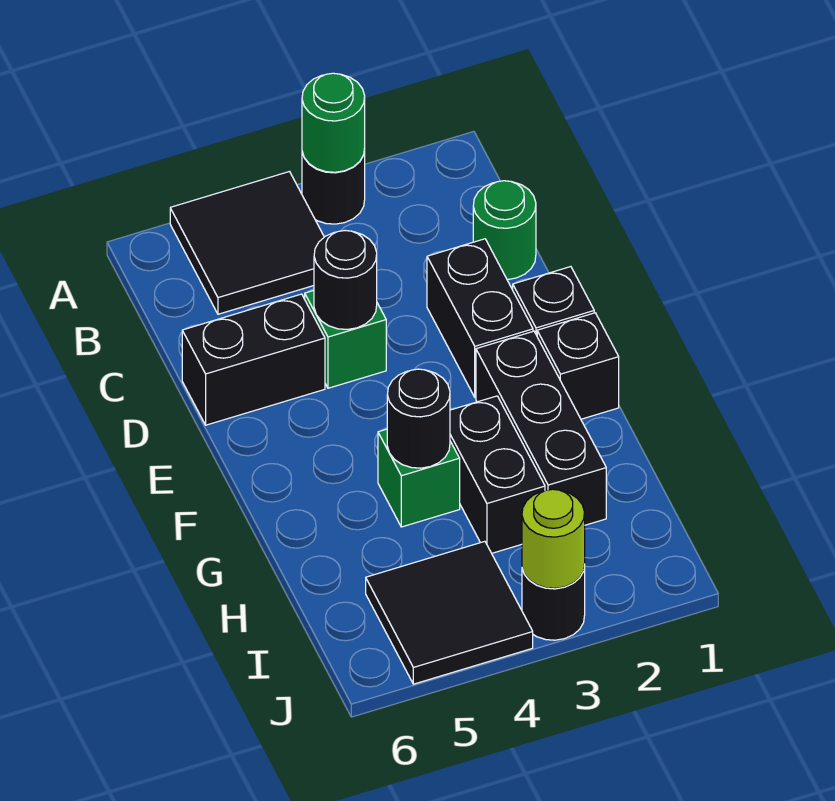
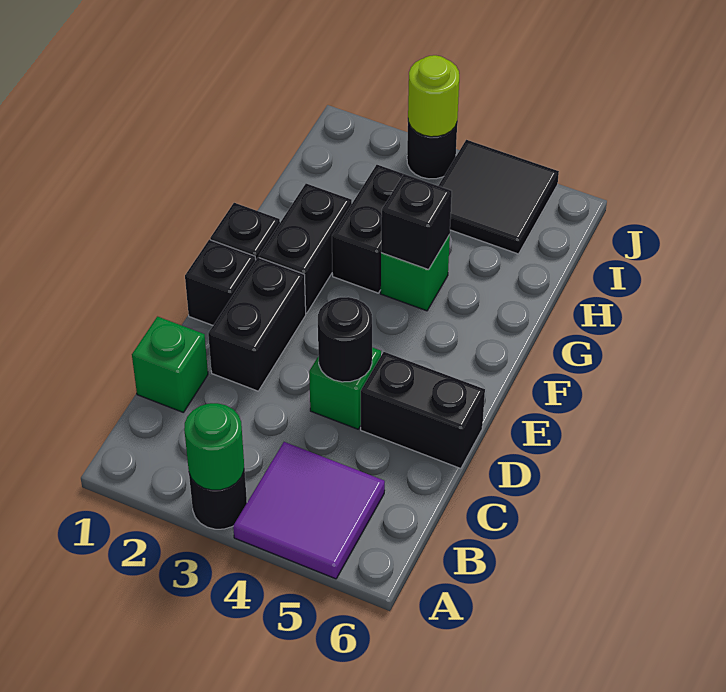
black tile A4:B5 level 1 -> purple tile A4:B5 level 1
green round brick C1 level 1 -> green brick C1 level 1
black brick F2:H2 level 1 -> black brick F2:G2 level 1
black round brick G4 level 2 -> black brick G4 level 2

